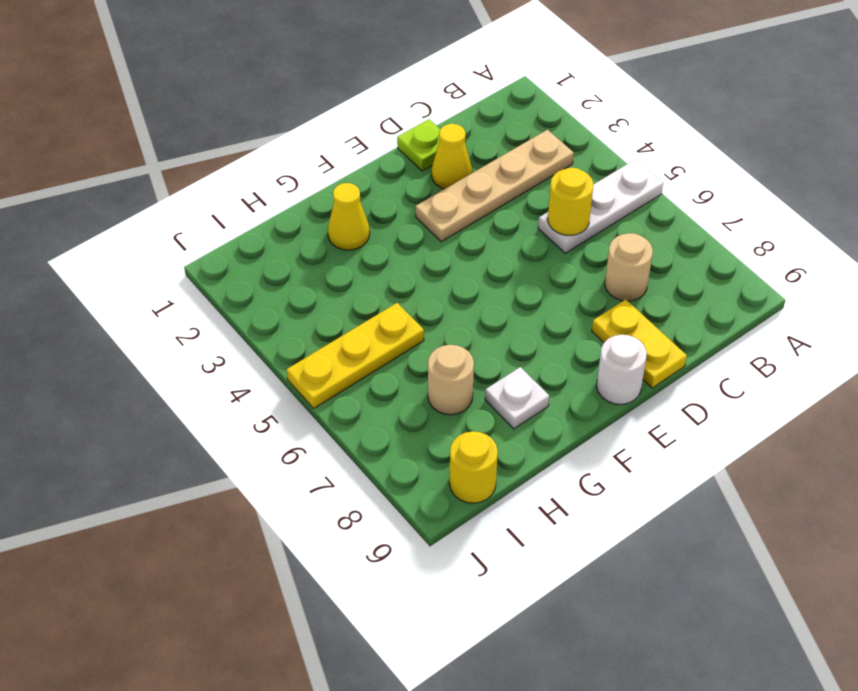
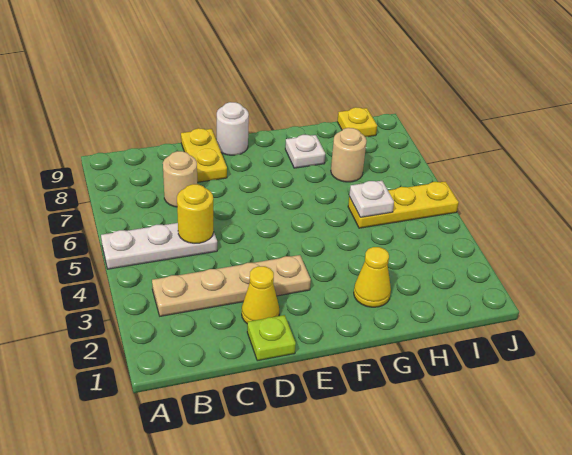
none -> white plate H5 level 2
yellow round brick I9 level 1 -> yellow plate I9 level 1

